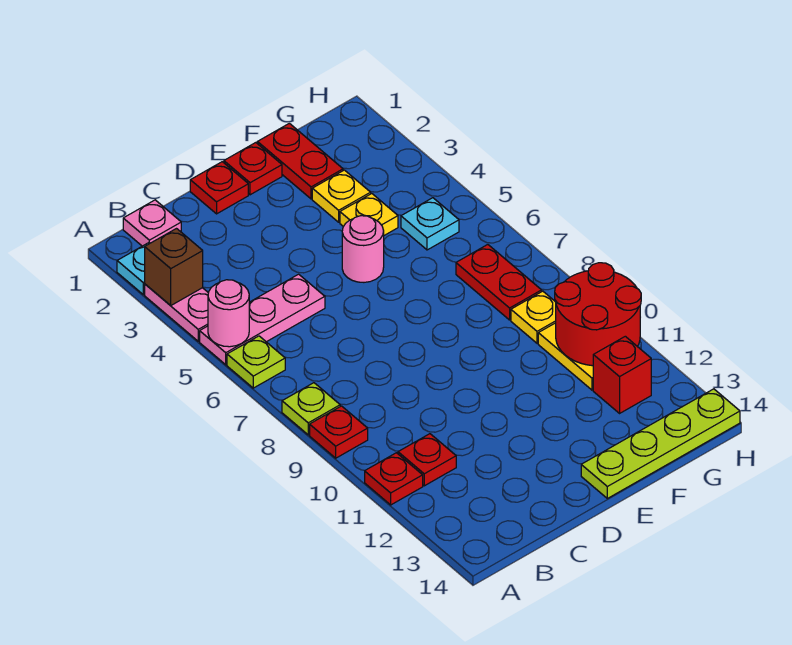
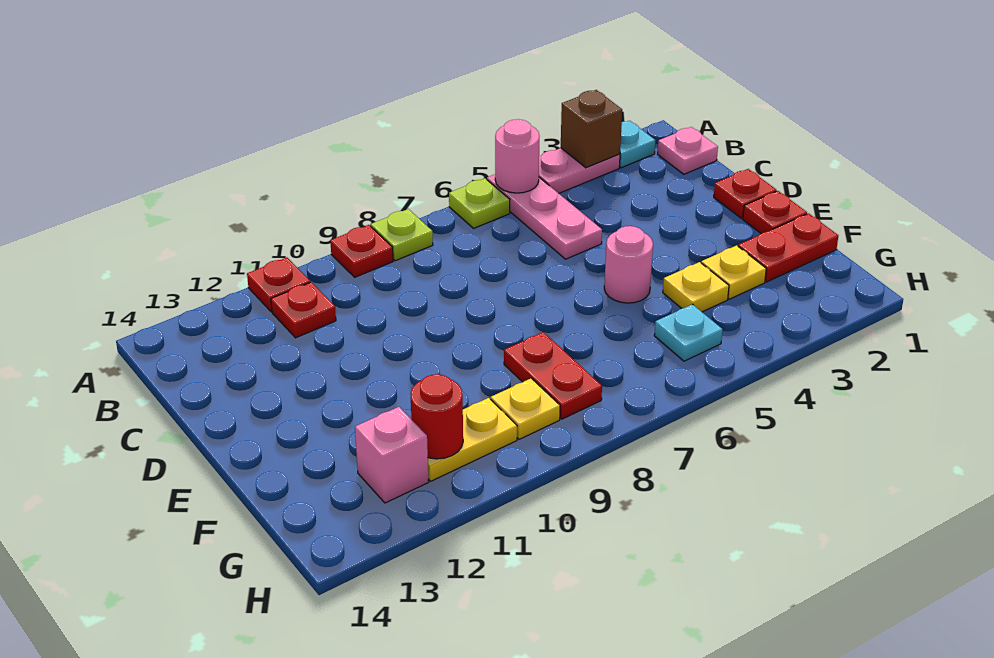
lime plate E14:H14 level 1 -> none
red plate G7:G8 level 1 -> red plate F8:G8 level 1
red round brick G10:H11 level 2 -> red round brick G11 level 2
red brick G12 level 1 -> pink brick G12 level 1

